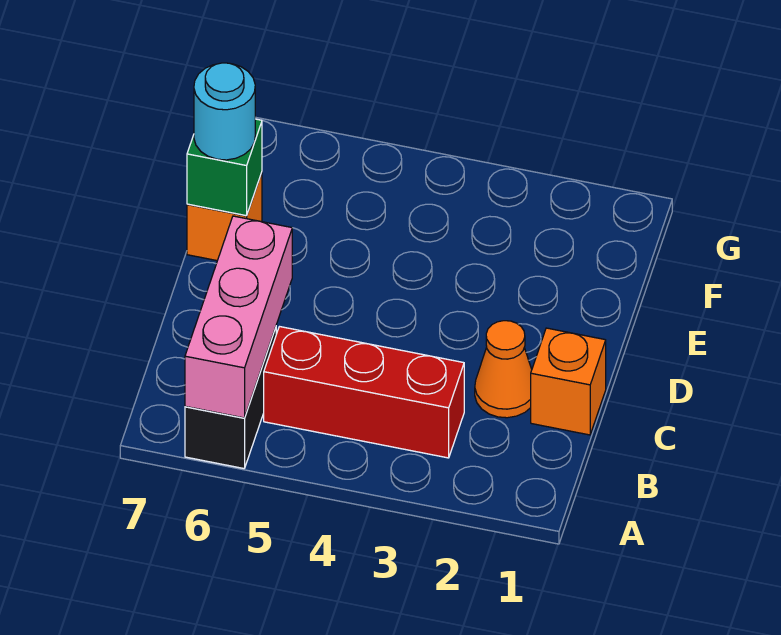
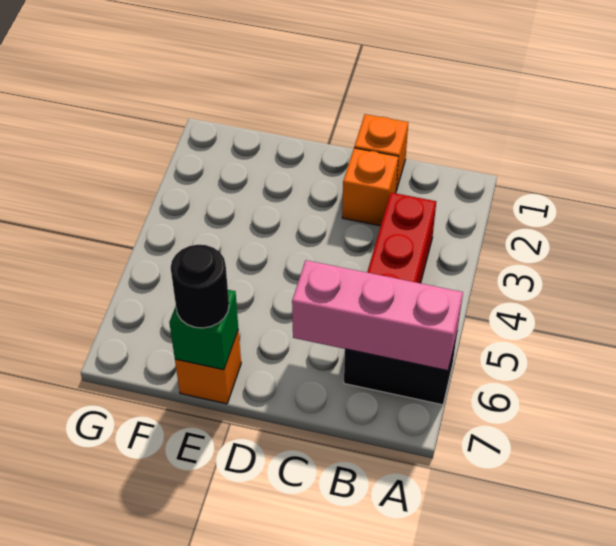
orange cone C2 level 1 -> orange brick C2 level 1
cyan round brick E7 level 3 -> black round brick E7 level 3

